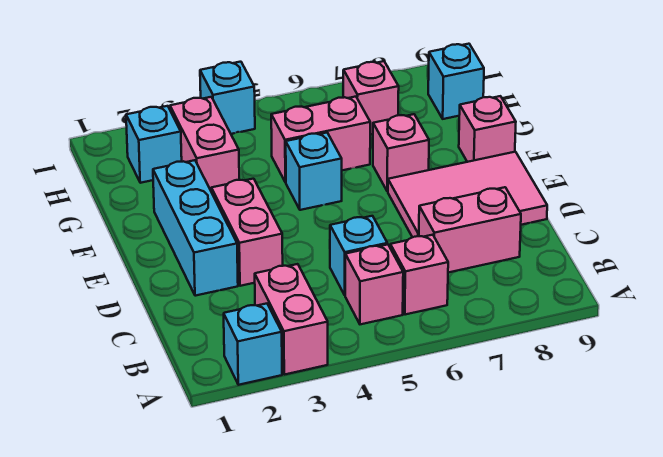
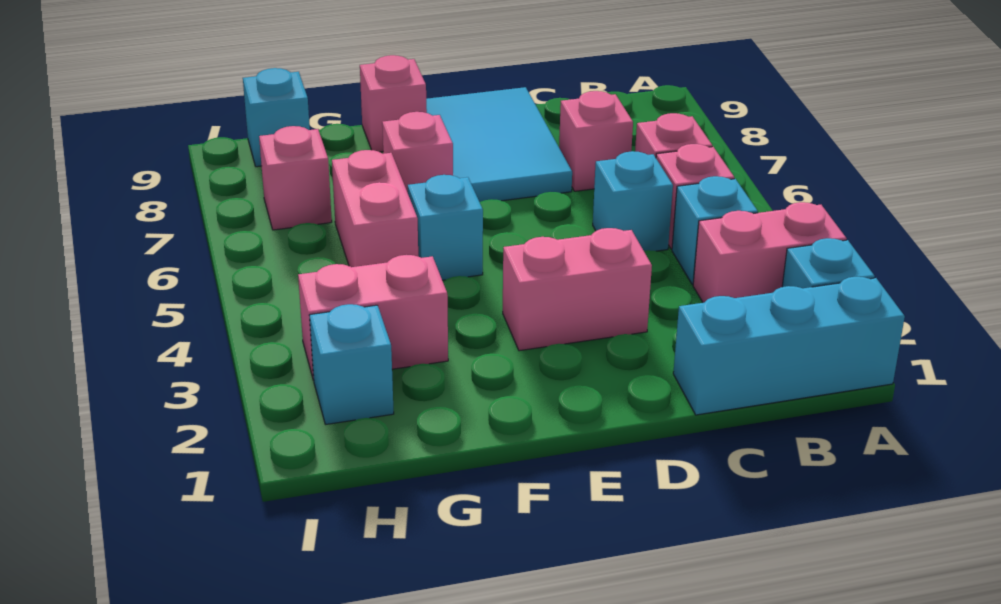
pink brick C7:C8 level 1 -> pink brick C7 level 1
cyan brick D2:F2 level 1 -> cyan brick A1:C1 level 1
pink tile D7:E9 level 1 -> cyan tile D7:E9 level 1
cyan brick I4 level 1 -> cyan brick B4 level 1

